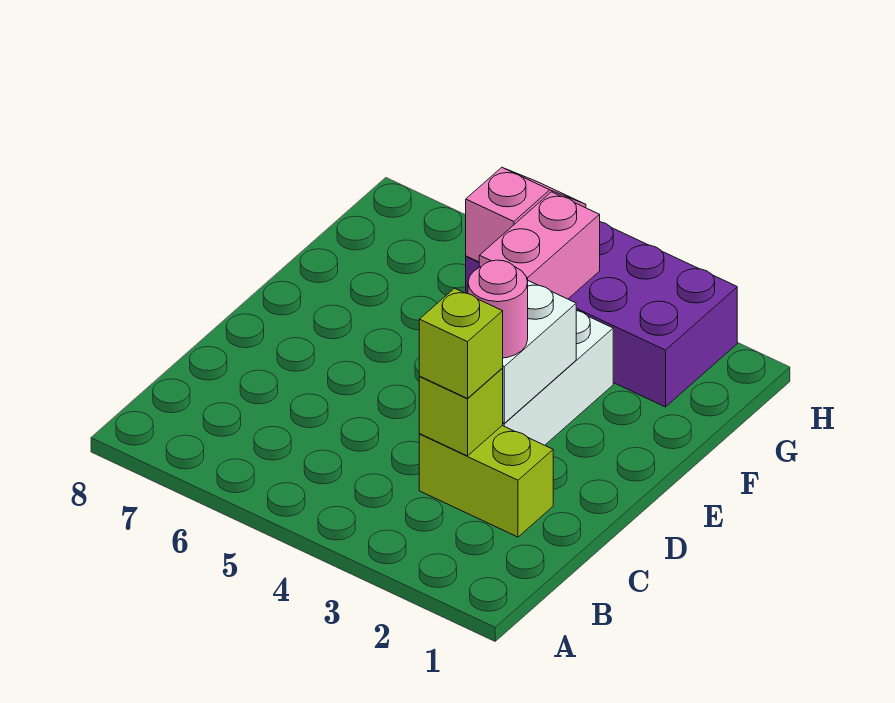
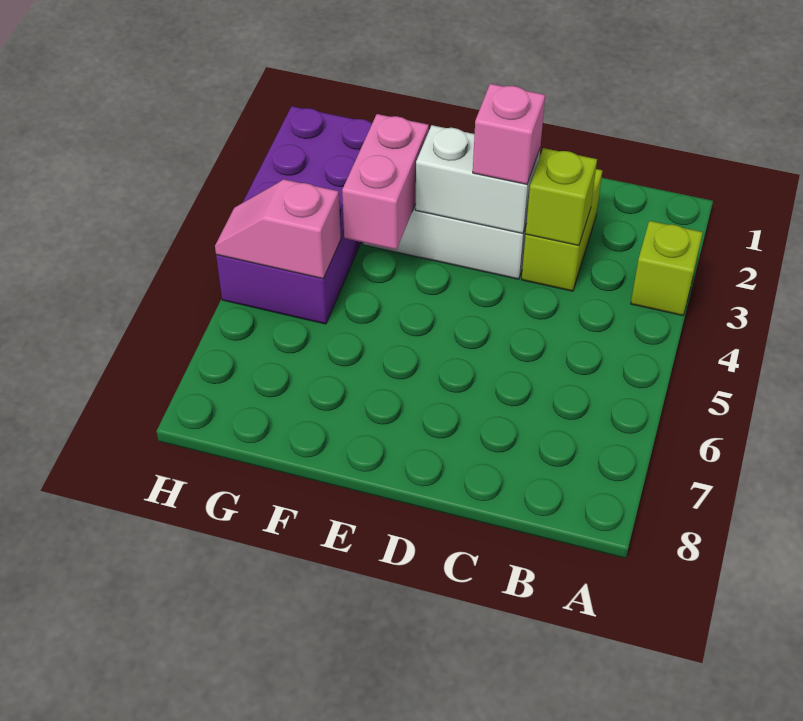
lime brick C3 level 3 -> lime brick A3 level 1
pink round brick D3 level 3 -> pink brick D3 level 3
pink brick F4:G4 level 2 -> pink brick F3:F4 level 2

